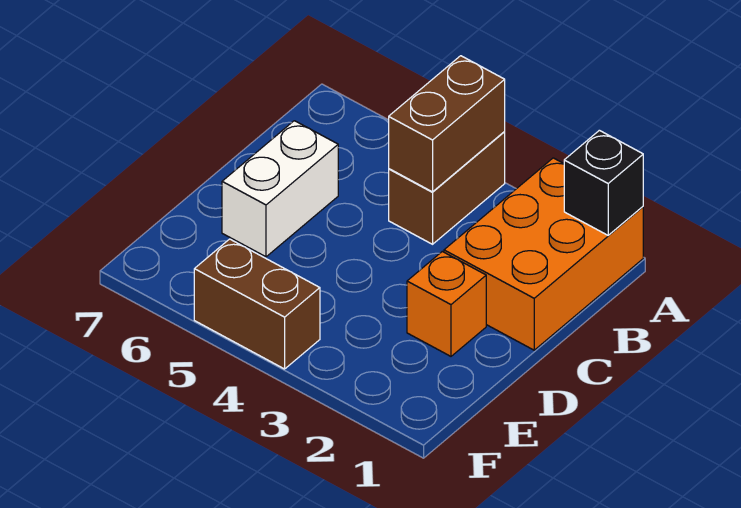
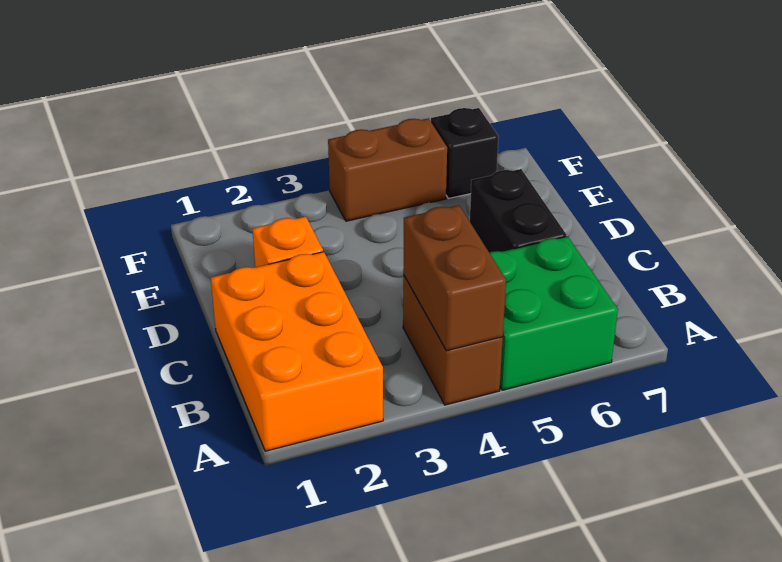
black brick A1 level 2 -> black brick F6 level 1
none -> green brick A5:B6 level 1
white brick C6:D6 level 1 -> black brick C6:D6 level 1

